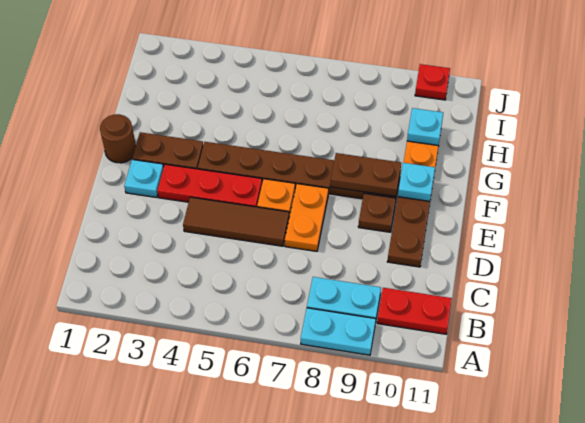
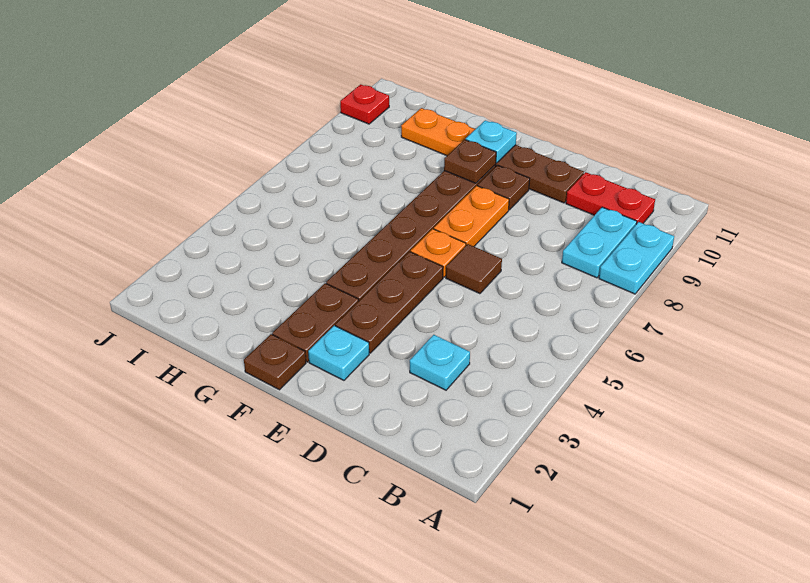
red plate B10:B11 level 1 -> red plate B10:C10 level 1
brown tile D4:D6 level 1 -> brown tile D6 level 1
orange plate D7:E7 level 1 -> orange plate E7:E8 level 1
red plate E3:E5 level 1 -> brown plate E3:E5 level 1
brown round brick F1 level 1 -> brown plate F1 level 1
brown plate F8:F9 level 2 -> brown plate F9 level 2
cyan plate H10 level 2 -> cyan plate C3 level 1

